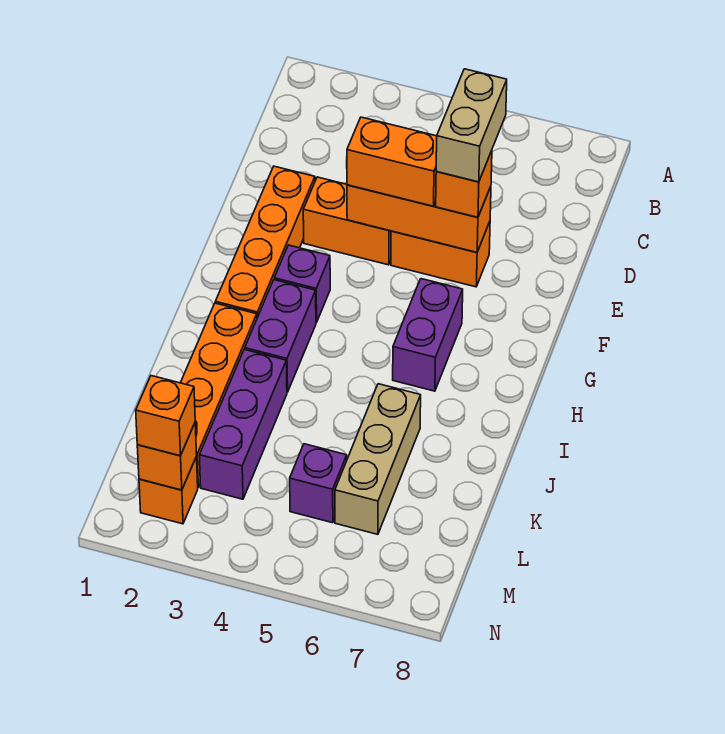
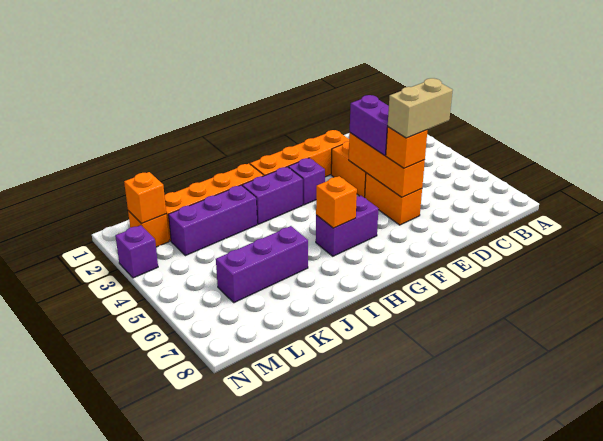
orange brick E4:E5 level 3 -> purple brick E4:E5 level 3
tan brick J6:L6 level 1 -> purple brick J6:L6 level 1
purple brick L5 level 1 -> purple brick N3 level 1
orange brick M2 level 3 -> orange brick H6 level 2

